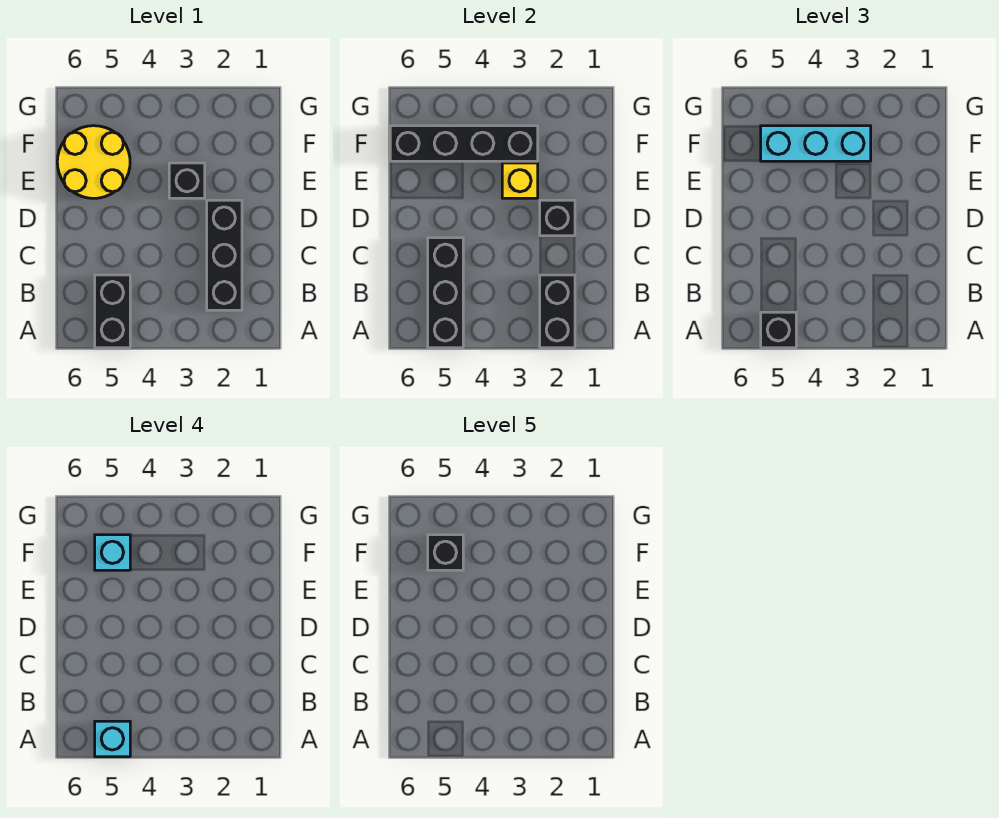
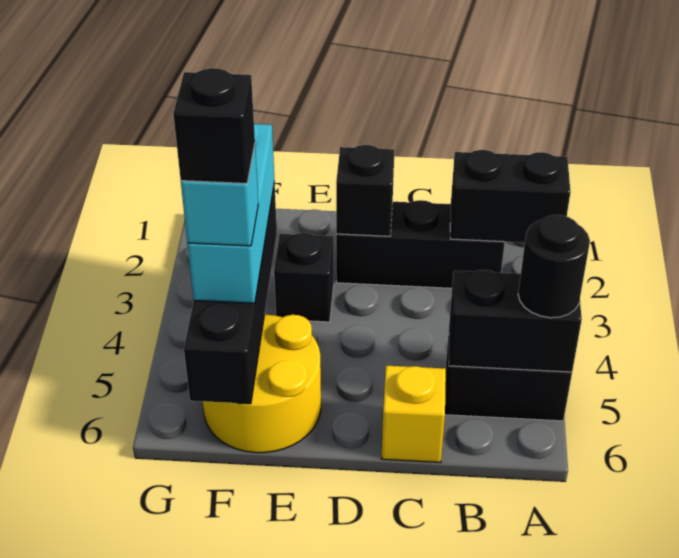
black brick A5:C5 level 2 -> black brick A5:B5 level 2
black brick A5 level 3 -> black round brick A5 level 3
cyan brick A5 level 4 -> none
yellow brick E3 level 2 -> yellow brick C6 level 1

